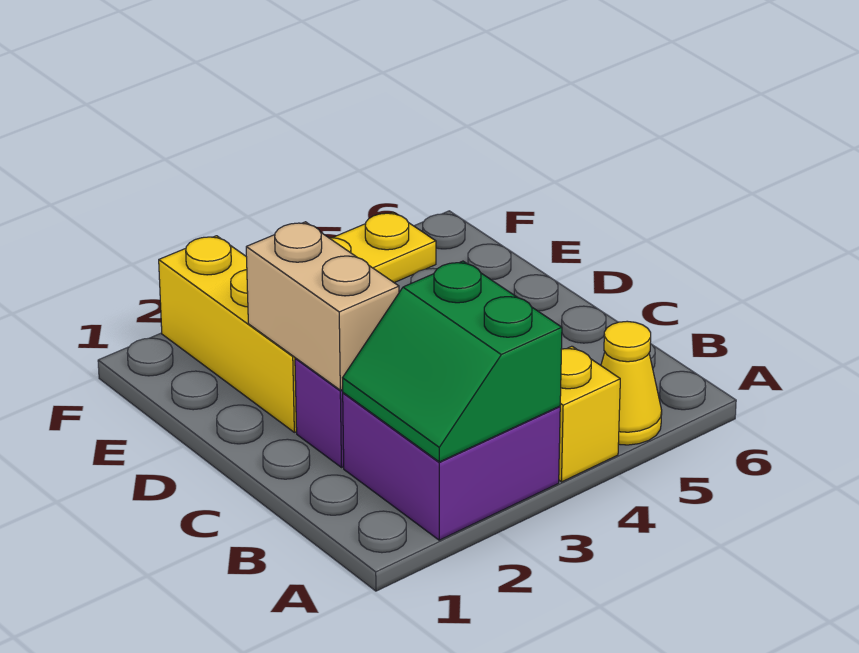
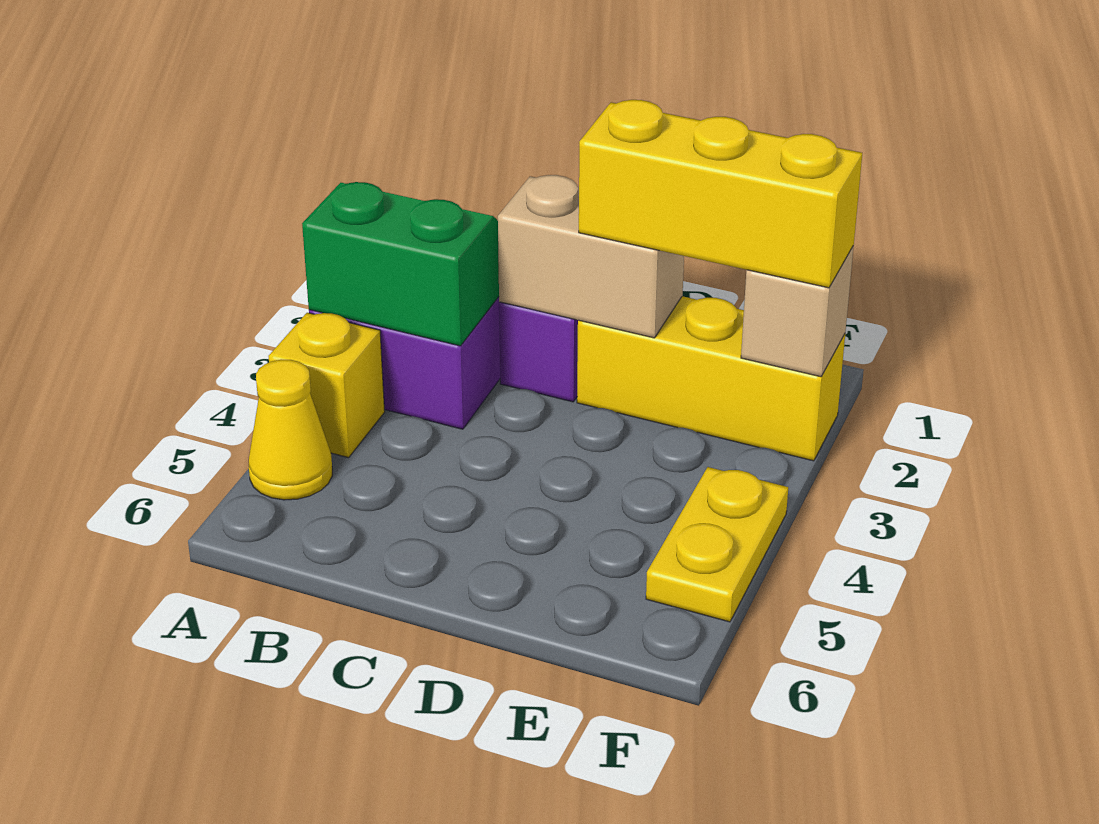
none -> yellow brick D2:F2 level 3
none -> tan brick F2 level 2

